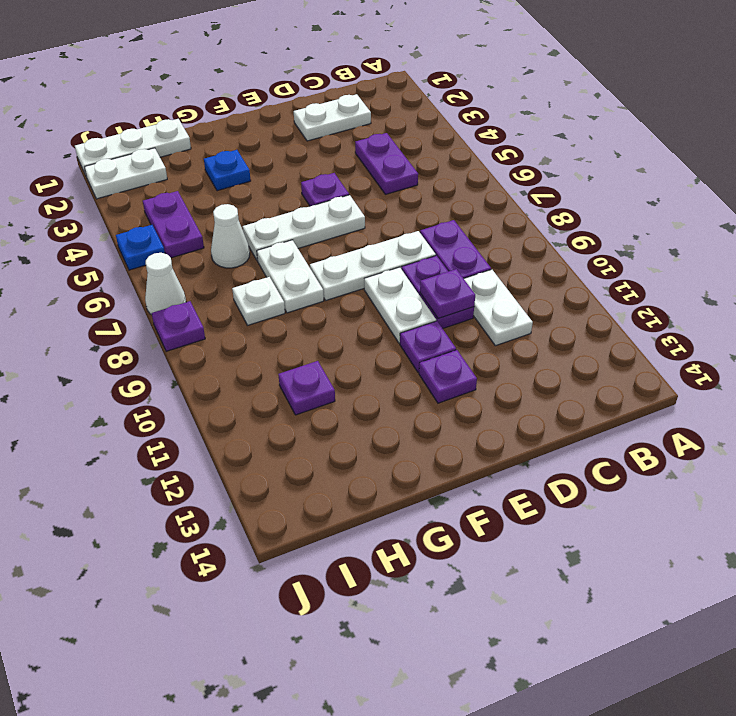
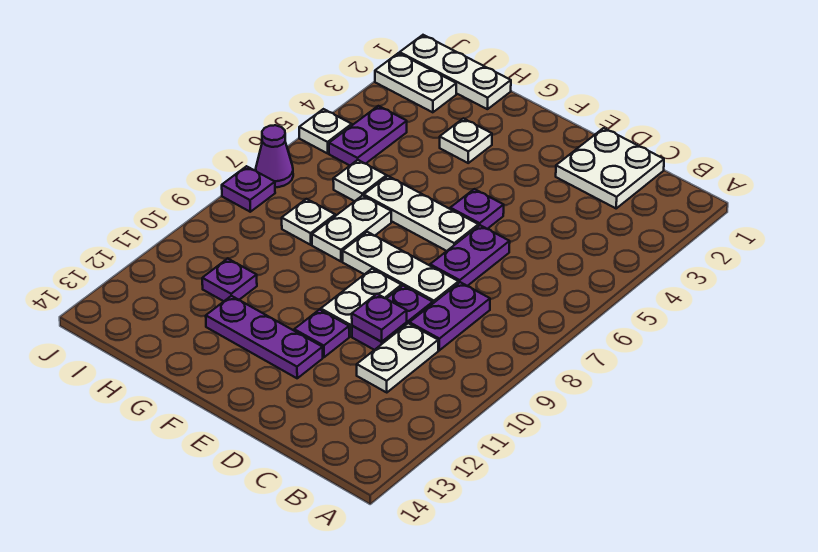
white plate C2:D2 level 1 -> white plate C1:D2 level 1
purple plate C4:C5 level 1 -> purple plate D6:D7 level 1
purple plate E12 level 1 -> purple plate E12:G12 level 1
blue plate G3 level 1 -> white plate G3 level 1
white cone H6 level 1 -> white plate H6 level 1
blue plate J5 level 1 -> white plate J5 level 1
white cone J7 level 1 -> purple cone J7 level 1

